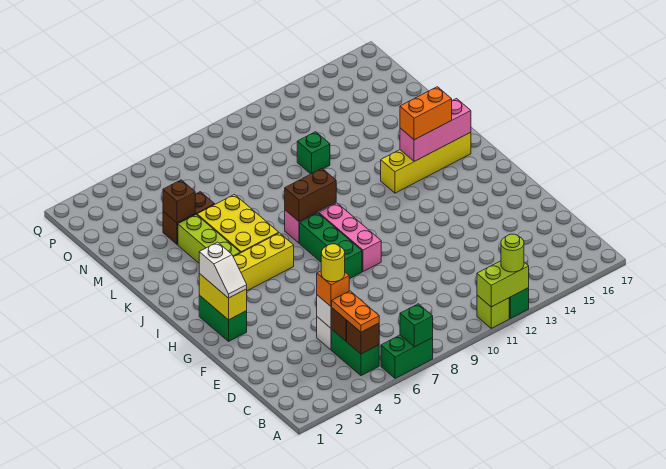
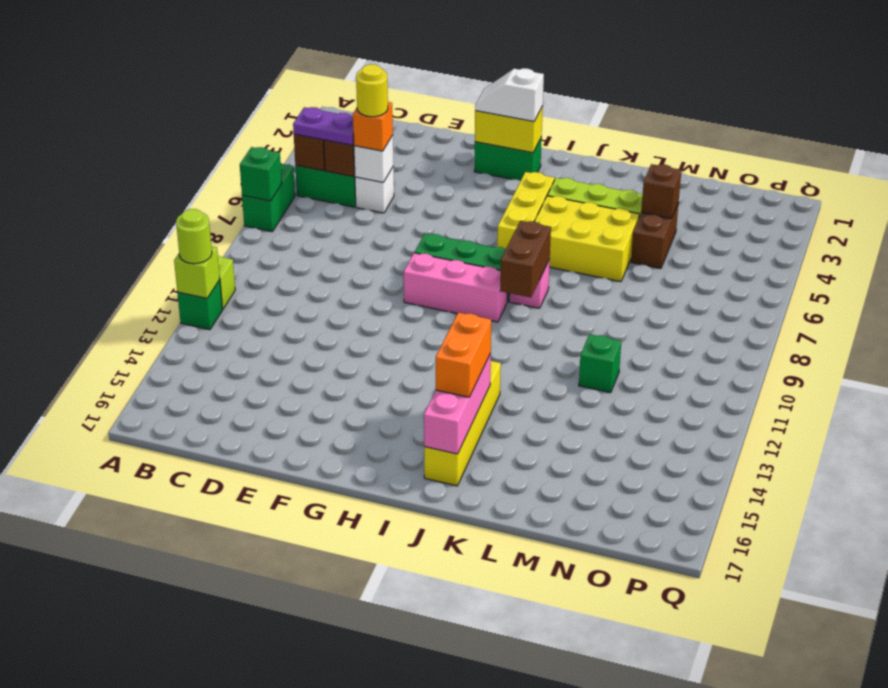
lime brick A11:A12 level 2 -> lime brick A12 level 2
orange plate B5:C5 level 3 -> purple plate B5:C5 level 3

